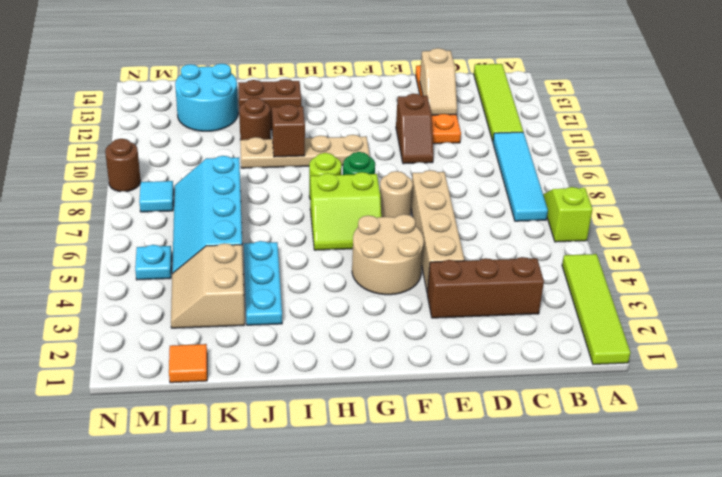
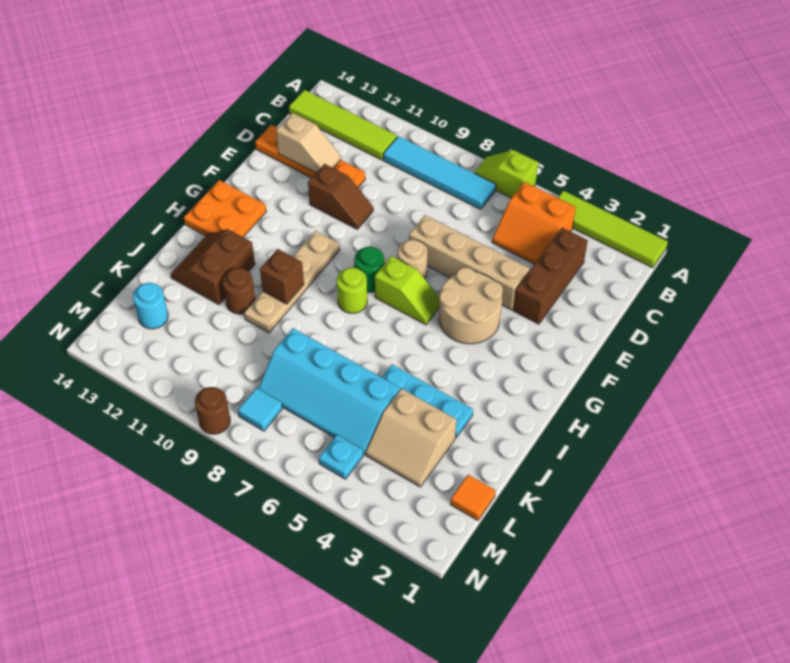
none -> orange slope B4:C5 level 1 top B
lime slope G6:H7 level 1 top 7 -> lime slope G6:G7 level 1 top 7
none -> orange plate G13:H14 level 1
cyan round brick K12:L13 level 1 -> cyan round brick L13 level 1

